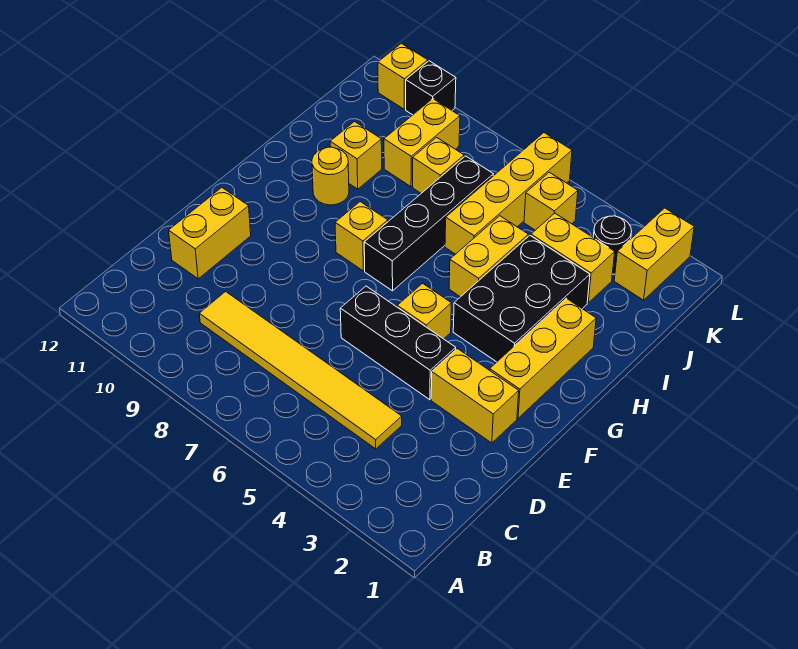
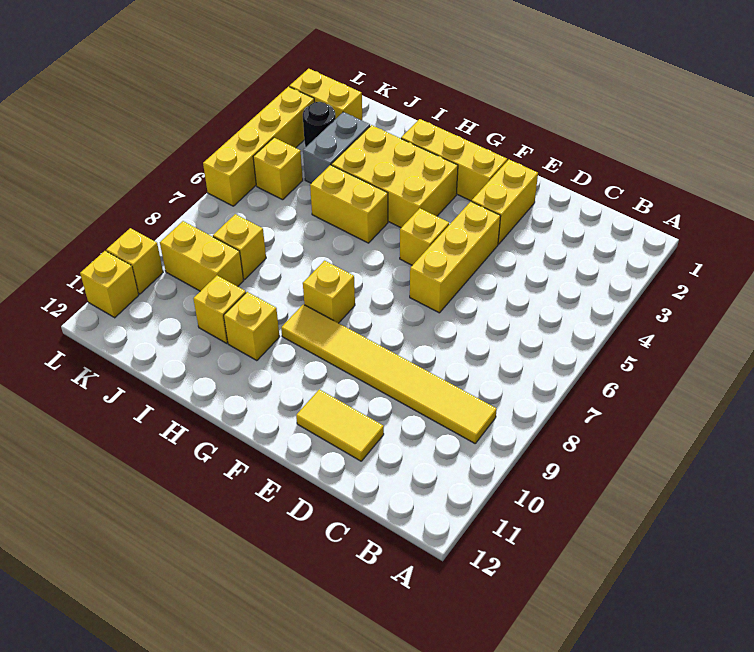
yellow tile C4:C9 level 1 -> yellow tile B9:G9 level 1
yellow brick D11:E11 level 1 -> yellow tile D11:E11 level 1
black brick E4:E6 level 1 -> yellow brick E4:E6 level 1
black brick G3:I4 level 1 -> yellow brick G3:I4 level 1
black brick G7:J7 level 1 -> none
yellow round brick H10 level 1 -> yellow brick H10 level 1
yellow brick I6:L6 level 1 -> yellow brick L3:L6 level 1
yellow brick J3:J4 level 1 -> grey brick J3:J4 level 1
black brick L10 level 1 -> yellow brick L10 level 1

